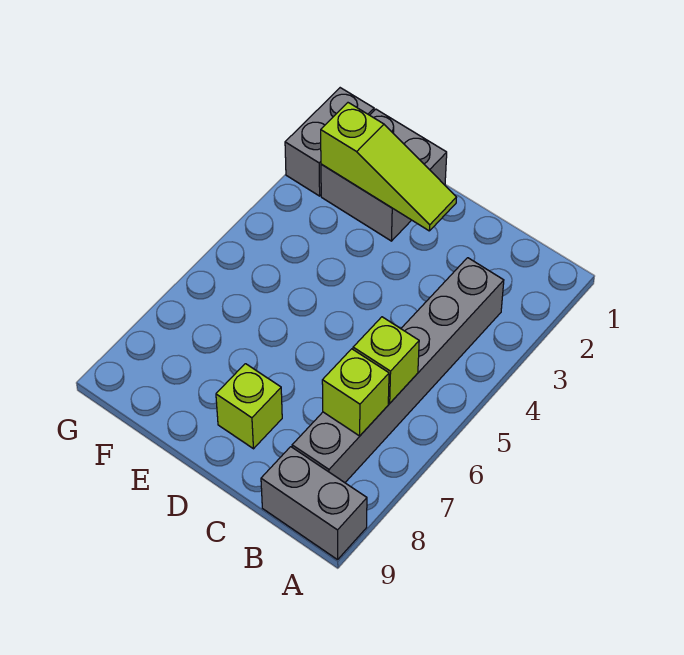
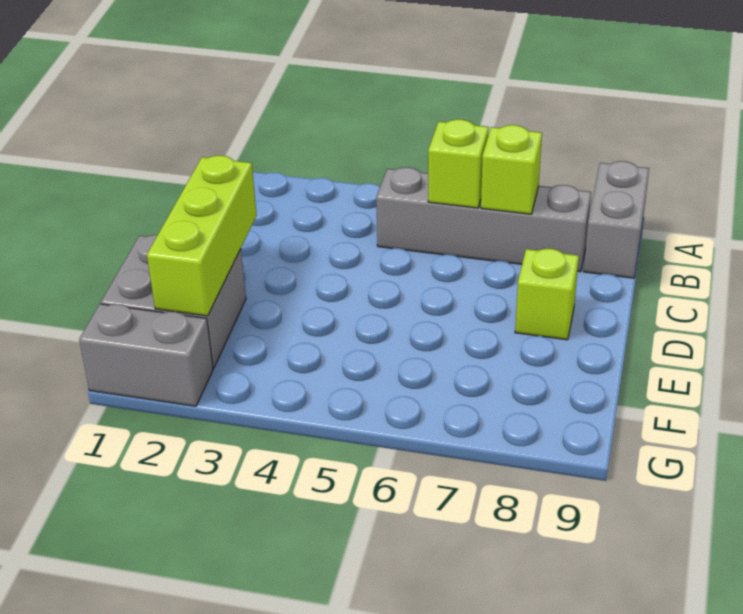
grey brick B3:B8 level 1 -> grey brick B5:B8 level 1
lime slope D2:F2 level 2 top F -> lime brick D2:F2 level 2

